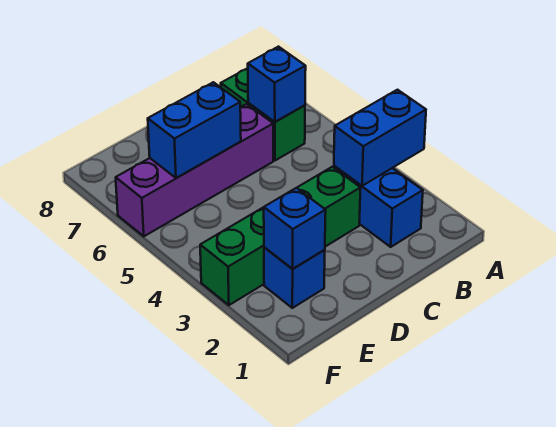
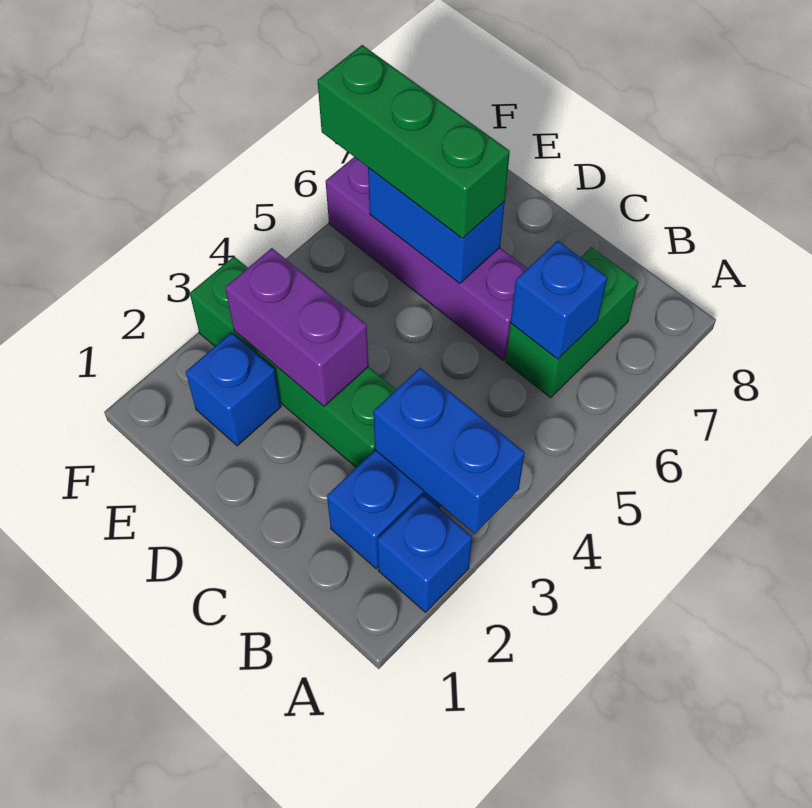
none -> purple brick D3:E3 level 2
none -> green brick D6:F6 level 3
blue brick E2 level 2 -> blue brick A2 level 1

